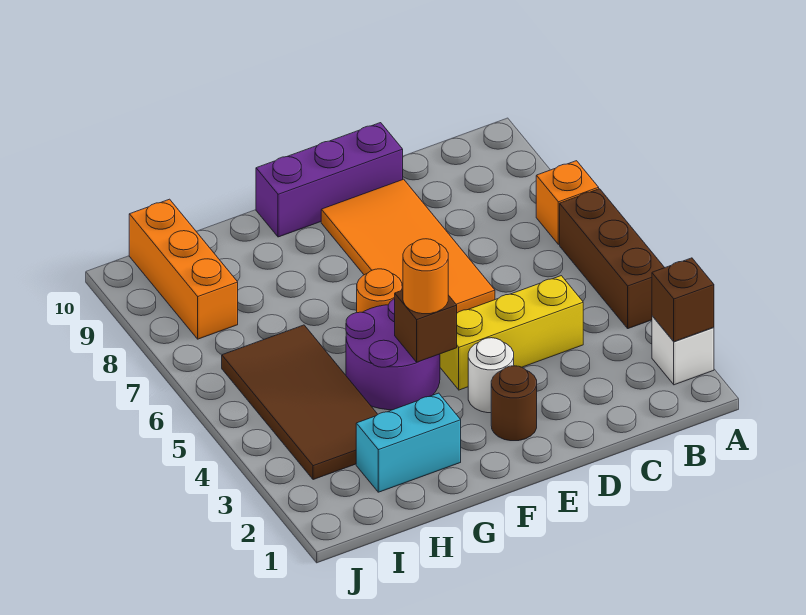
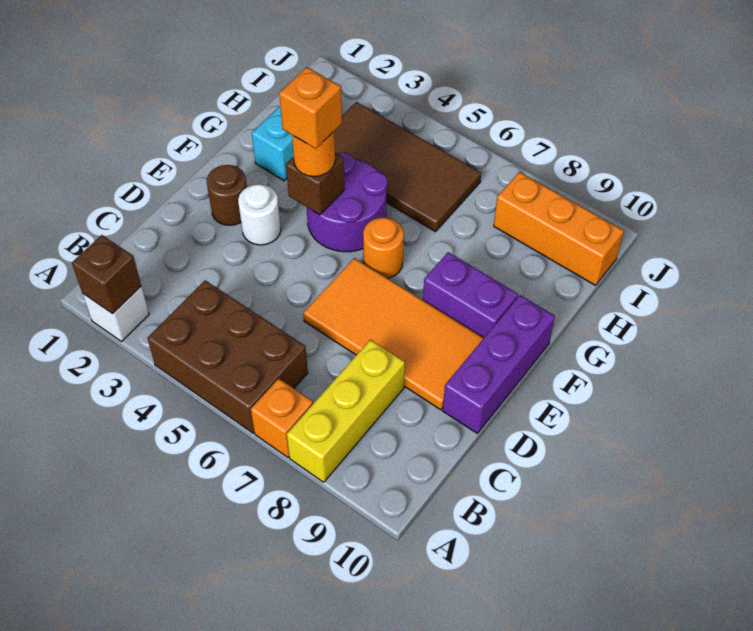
brown brick A4:A6 level 1 -> brown brick A4:B6 level 1
yellow brick C4:E4 level 1 -> yellow brick A8:C8 level 1
none -> orange brick F4 level 4
none -> purple brick F8:F9 level 1

